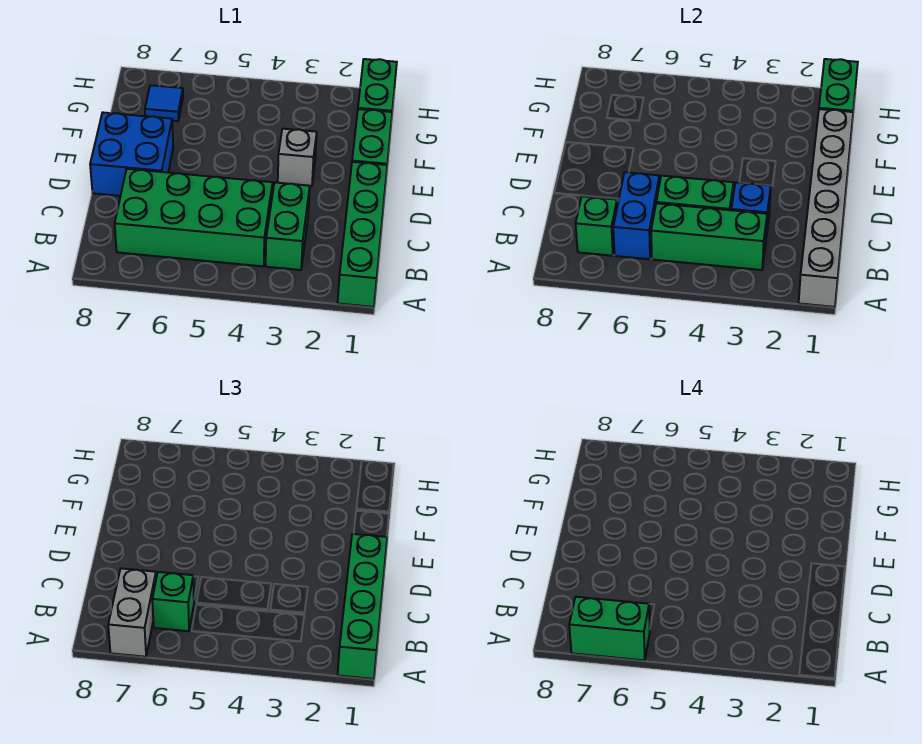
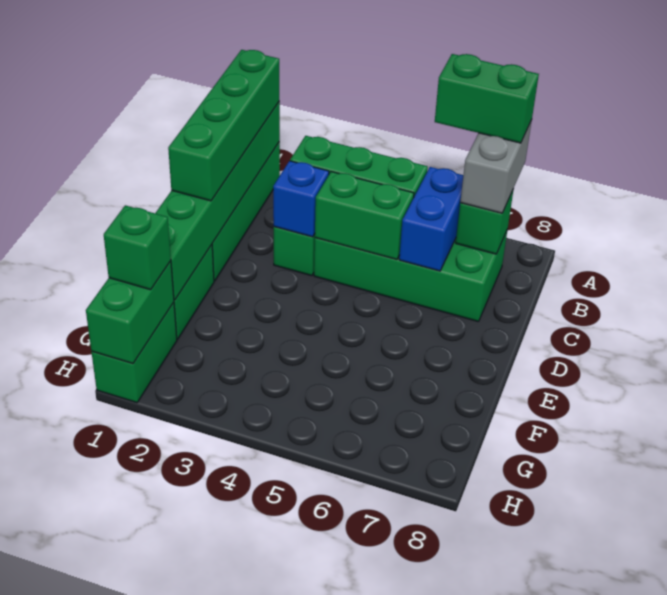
grey brick A1:F1 level 2 -> green brick A1:F1 level 2
green brick B6 level 3 -> green brick G1 level 3
blue brick D7:E8 level 1 -> none
grey brick E3 level 1 -> none
blue tile G7 level 1 -> none

